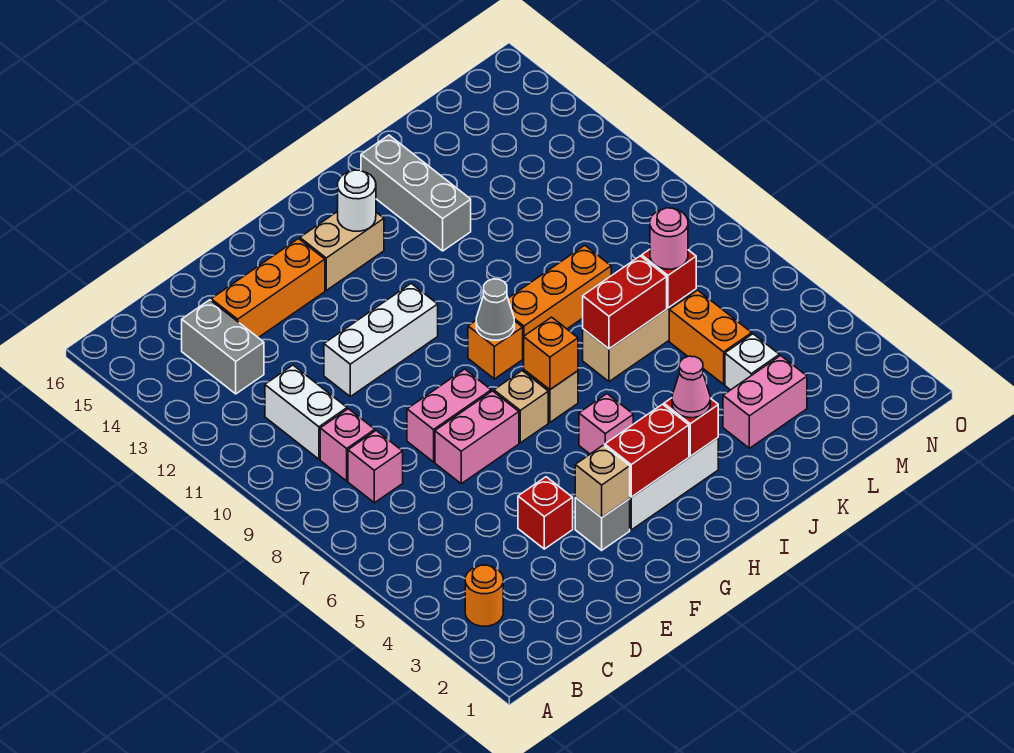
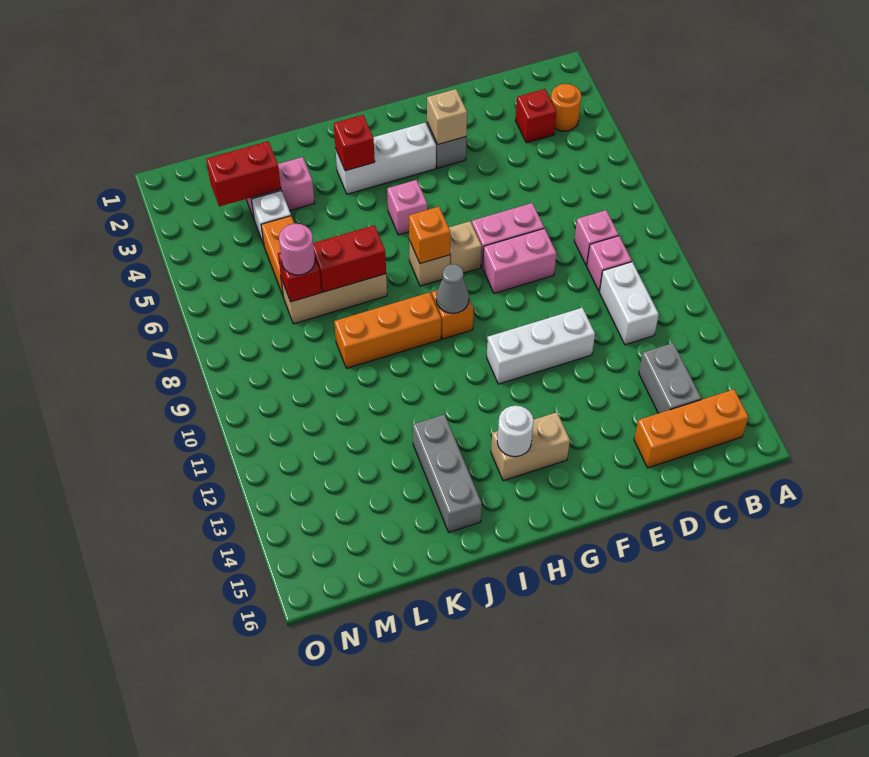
orange brick D14:F14 level 1 -> orange brick B15:D15 level 1
red brick E4 level 1 -> red brick C3 level 1
red brick G3:H3 level 2 -> red brick L3:M3 level 2
pink cone I3 level 3 -> none

